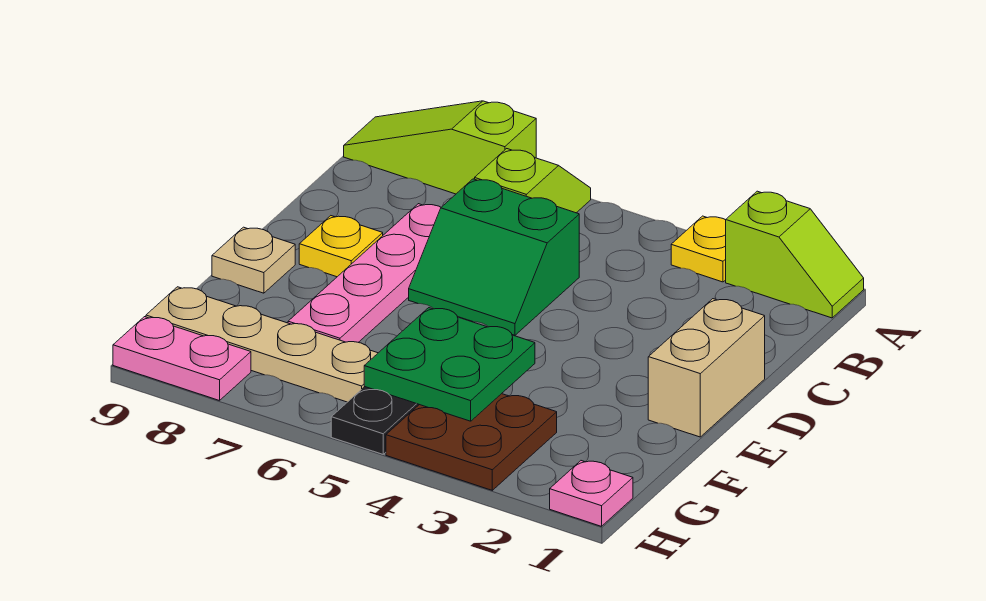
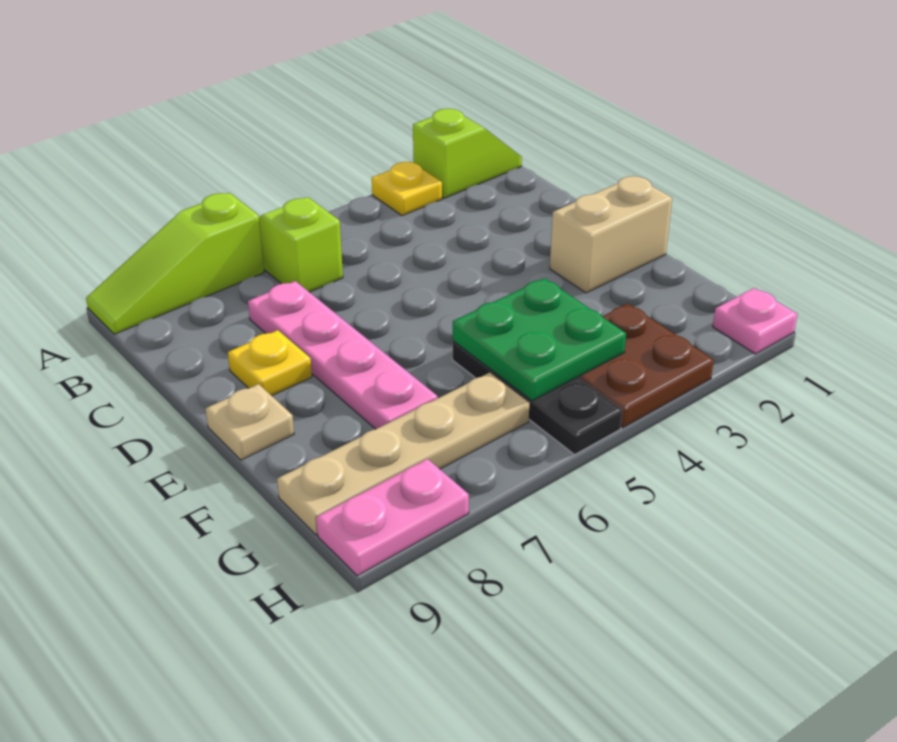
green slope C5:D6 level 1 top C -> none
tan brick D1:E1 level 1 -> tan brick E1:E2 level 1

